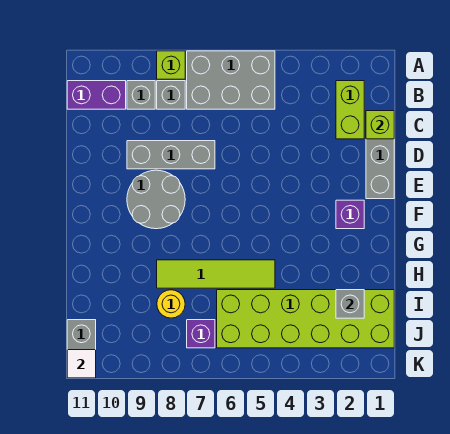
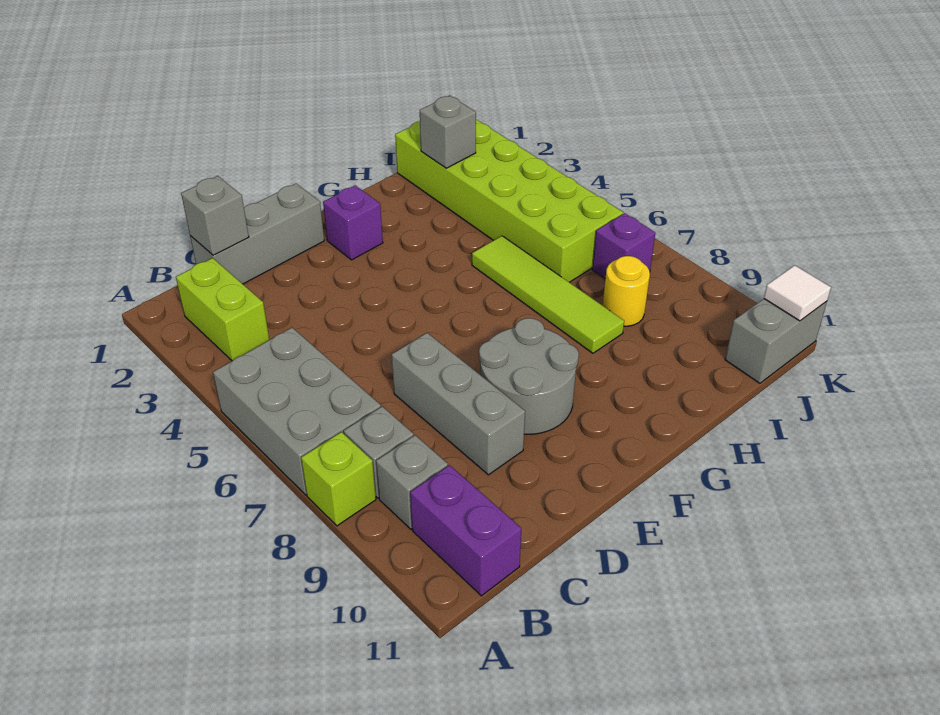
lime brick B2:C2 level 1 -> lime brick B2:B3 level 1
lime brick C1 level 2 -> grey brick C1 level 2

